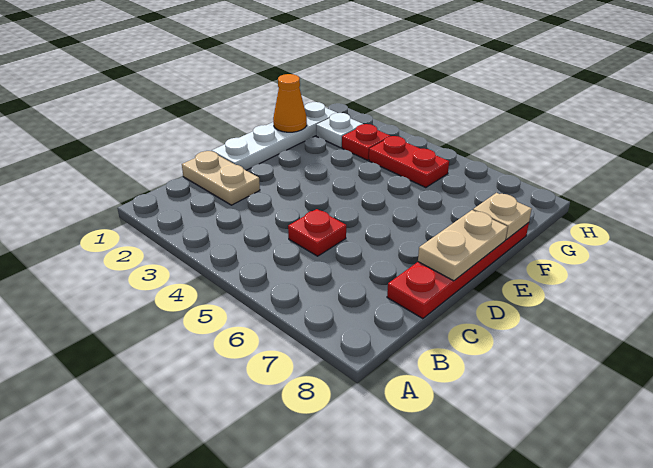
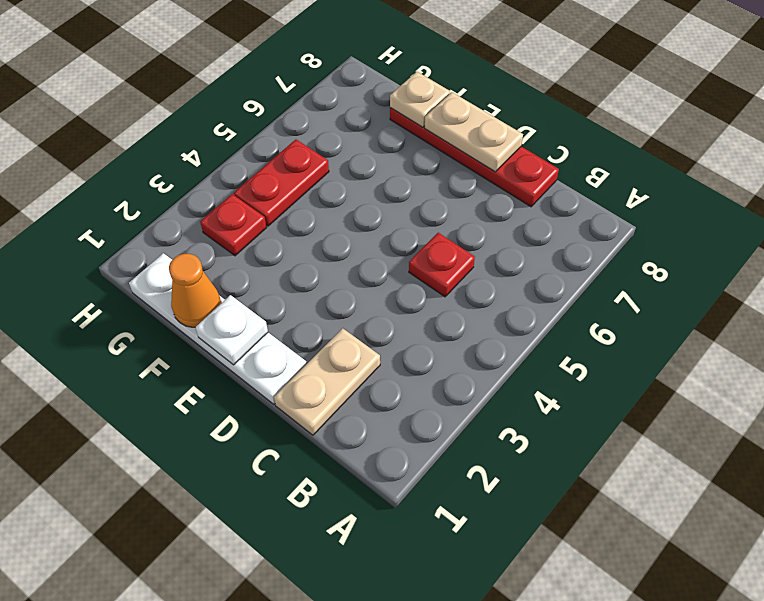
white plate G2 level 1 -> white plate E1 level 2

